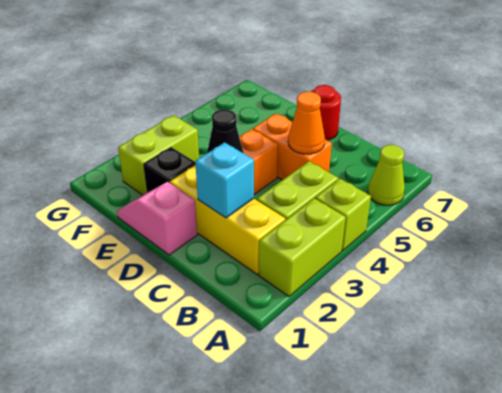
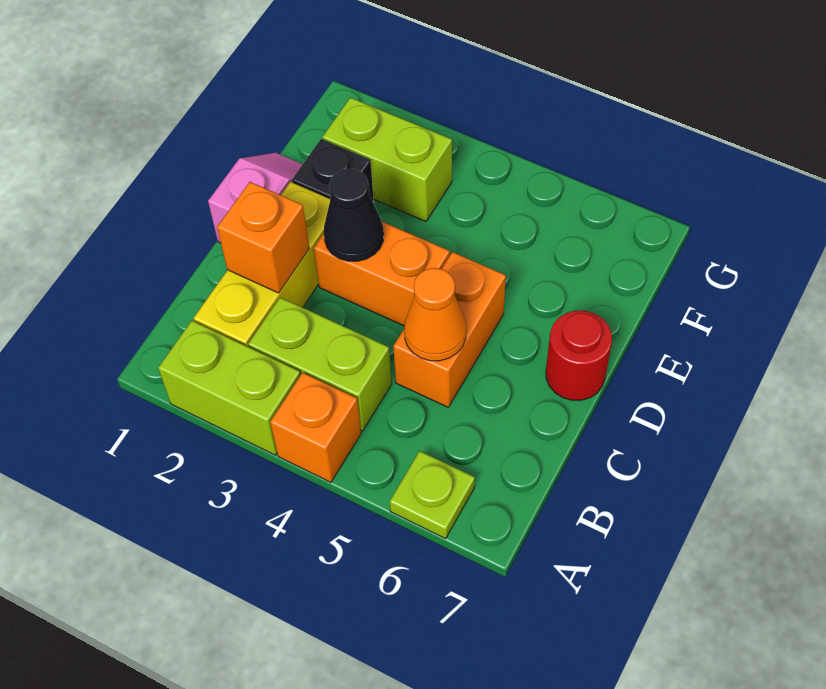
lime brick A4 level 1 -> orange brick A4 level 1
lime cone A6 level 1 -> lime plate A6 level 1
cyan brick C2 level 2 -> orange brick C2 level 2

